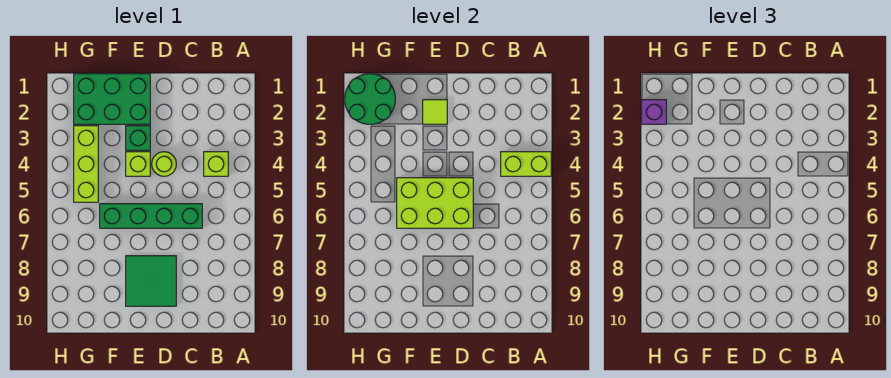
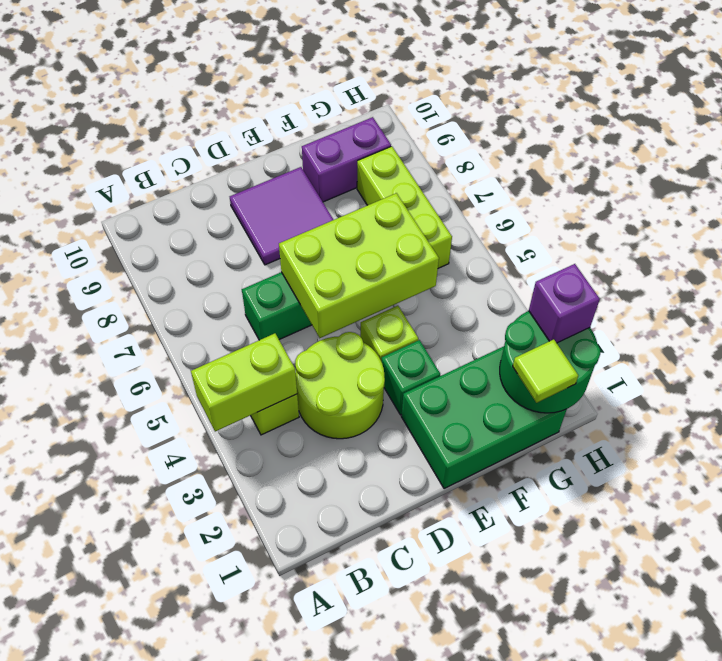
lime round brick D4 level 1 -> lime round brick C3:D4 level 1
green tile D8:E9 level 1 -> purple tile D8:E9 level 1
lime tile E2 level 2 -> lime tile G1 level 3
none -> purple brick F9:G9 level 1
lime brick G3:G5 level 1 -> lime brick G6:G8 level 1

